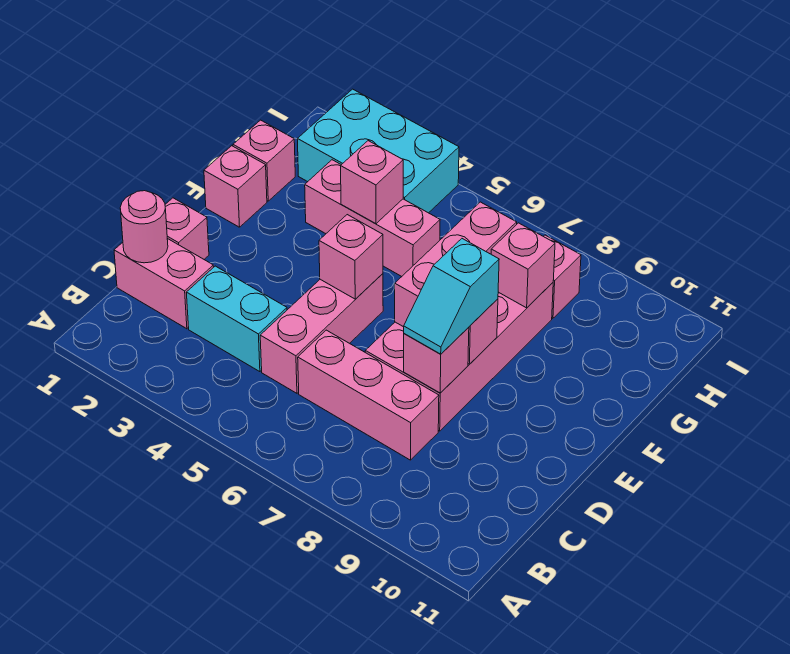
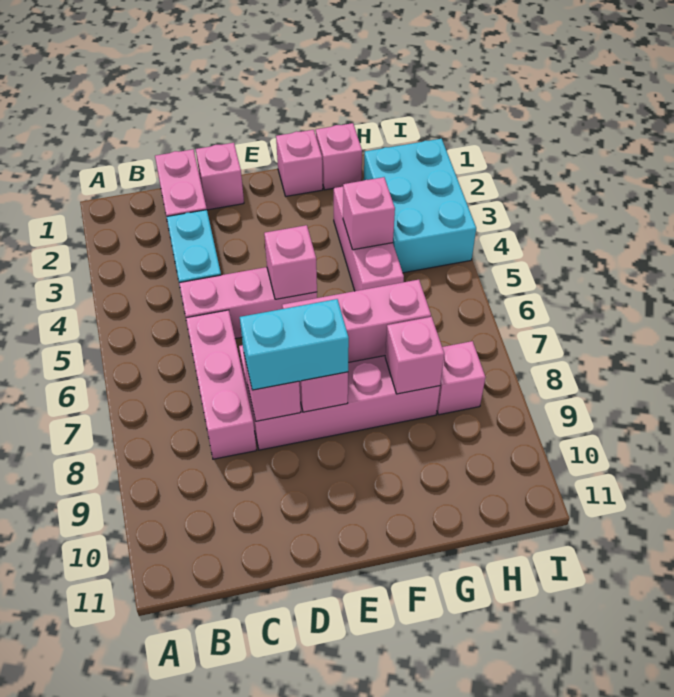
pink round brick C1 level 2 -> none
cyan slope D8:E8 level 3 top E -> cyan brick D8:E8 level 3

